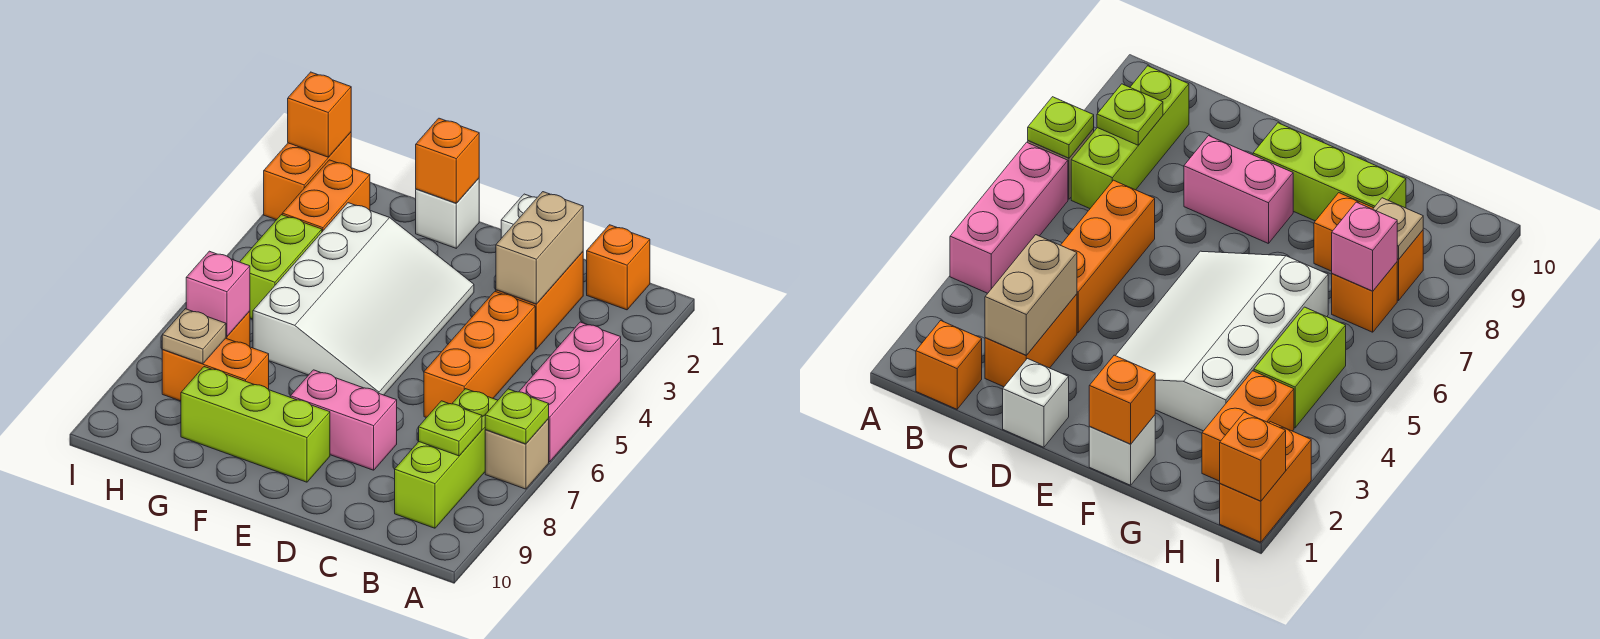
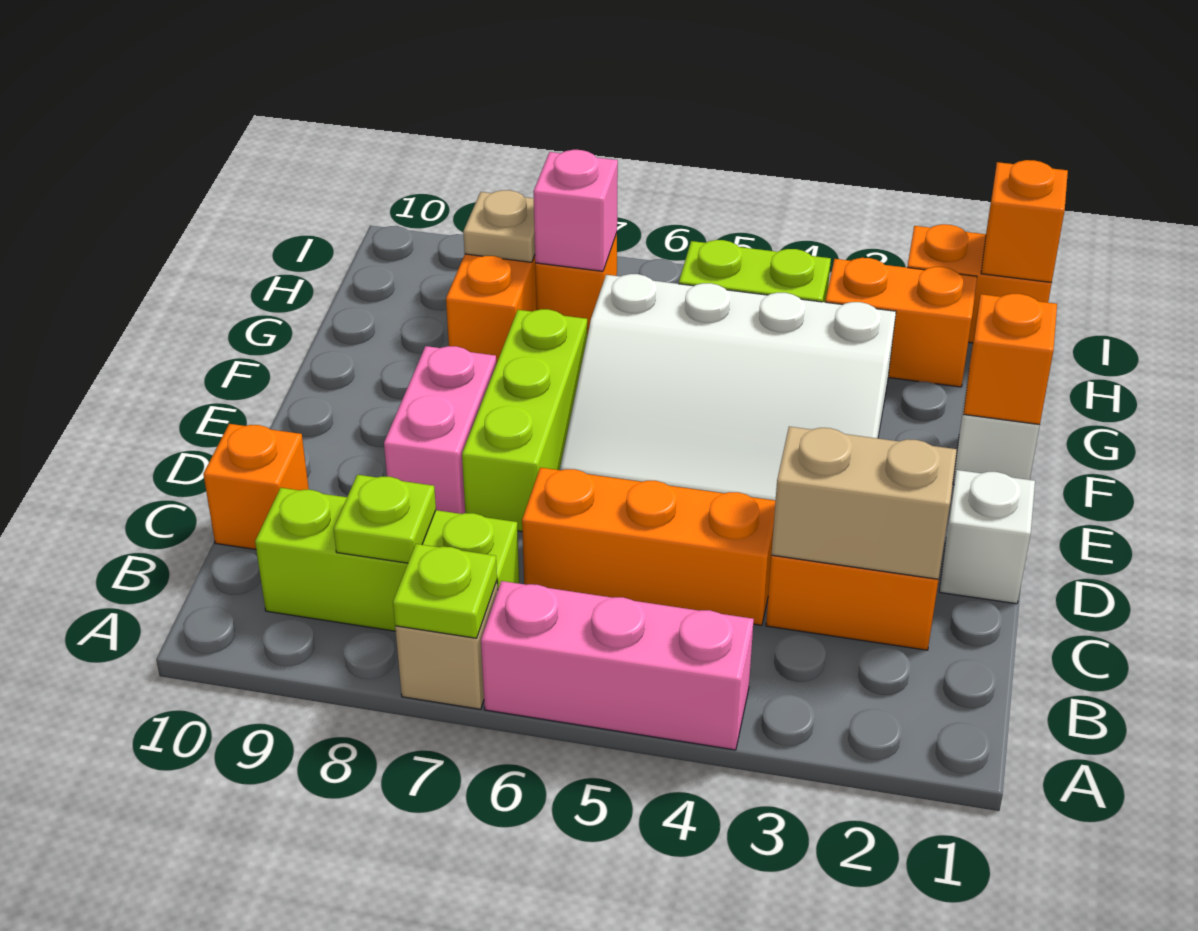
orange brick B1 level 1 -> orange brick C10 level 1
lime brick E9:G9 level 1 -> lime brick D7:F7 level 1

